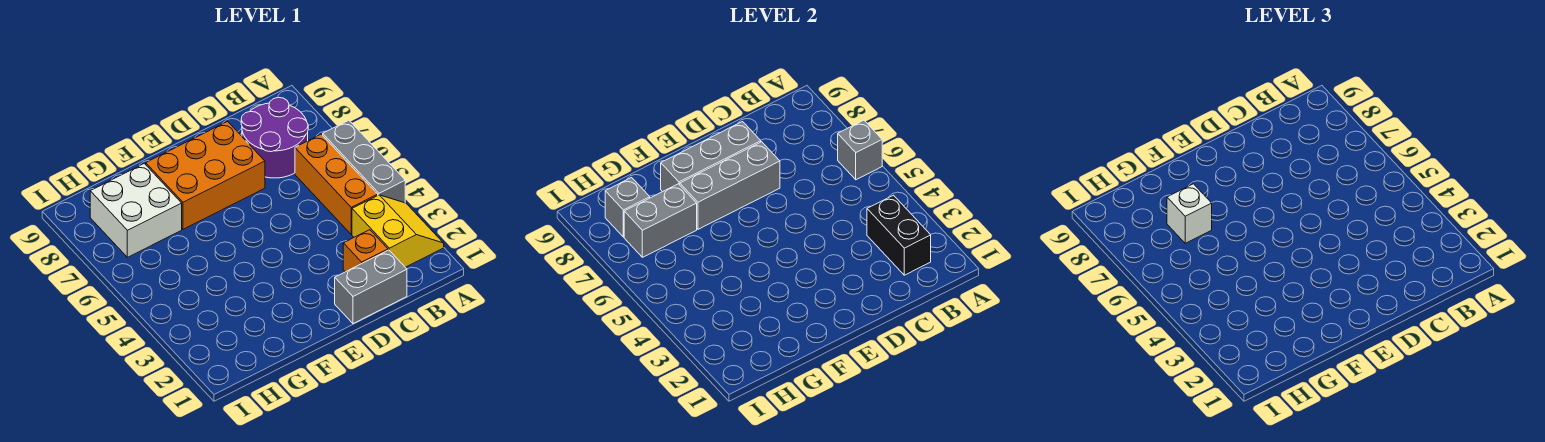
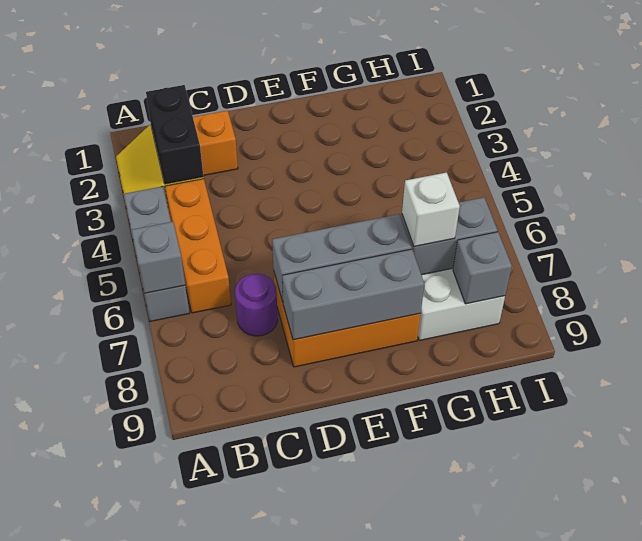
purple round brick B7:C8 level 1 -> purple round brick C7 level 1
grey brick C1:D1 level 1 -> none

